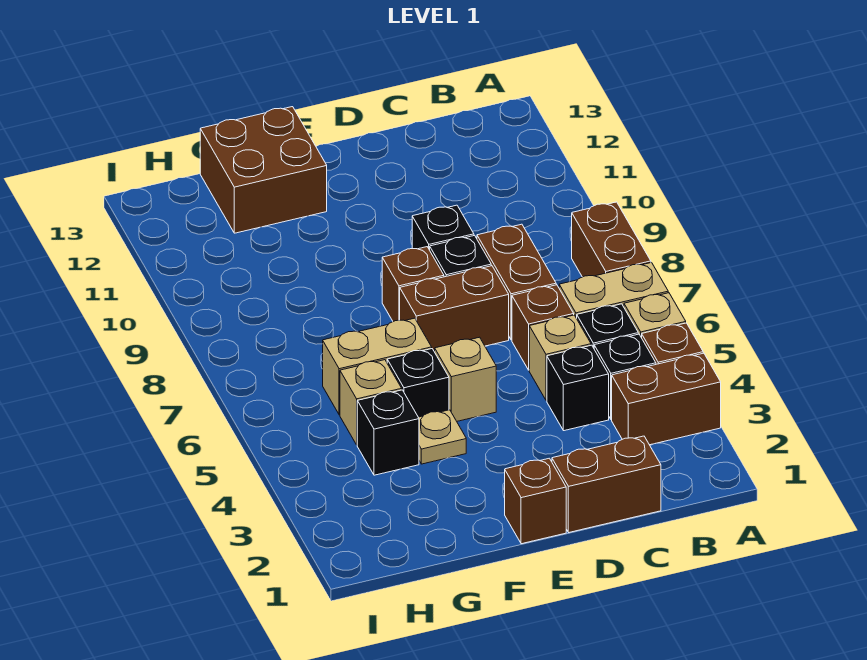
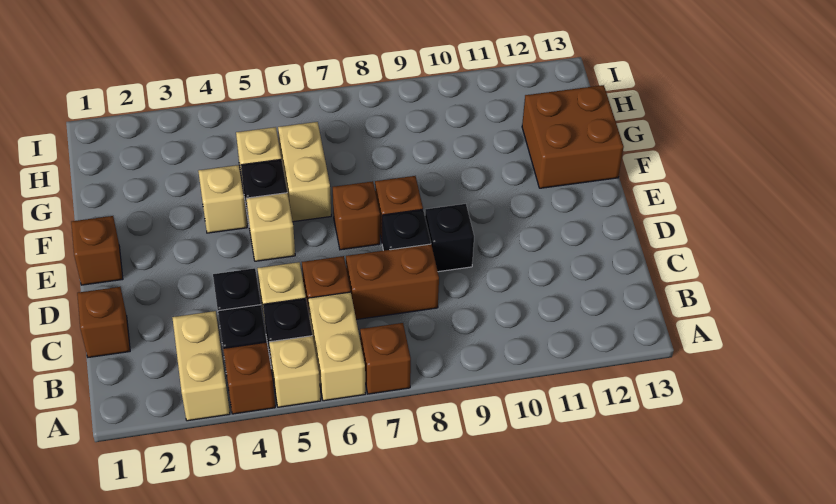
brown brick A3:B3 level 1 -> tan brick A3:B3 level 1
brown brick A7:A8 level 1 -> brown brick A7 level 1
brown brick C1:D1 level 1 -> brown brick C1 level 1
brown brick D7:E7 level 1 -> brown brick E7 level 1
tan plate F4 level 1 -> tan brick F4 level 1
black brick G4 level 1 -> none

